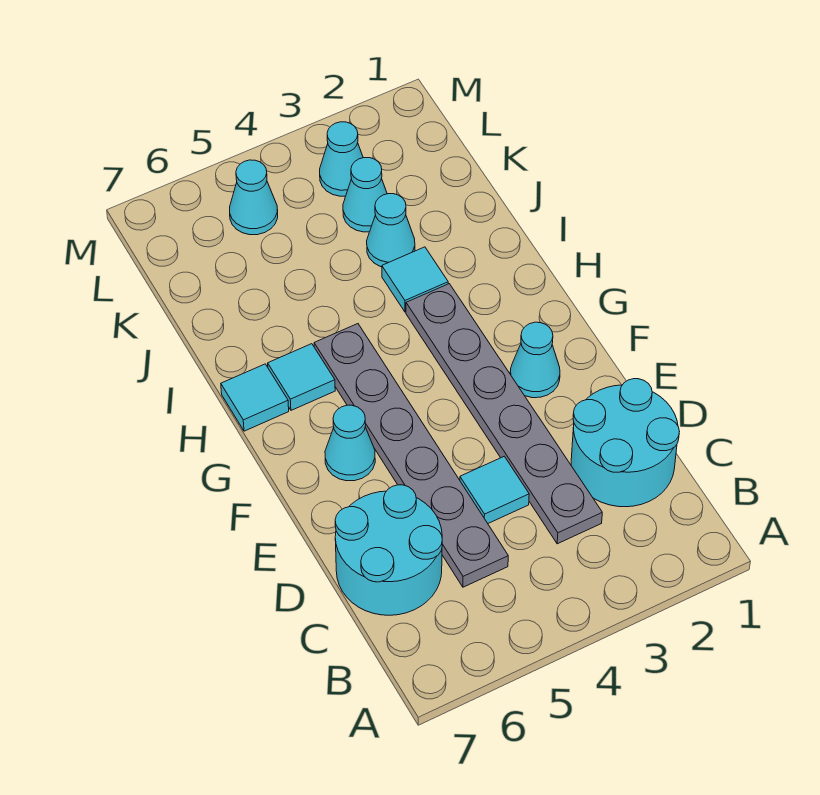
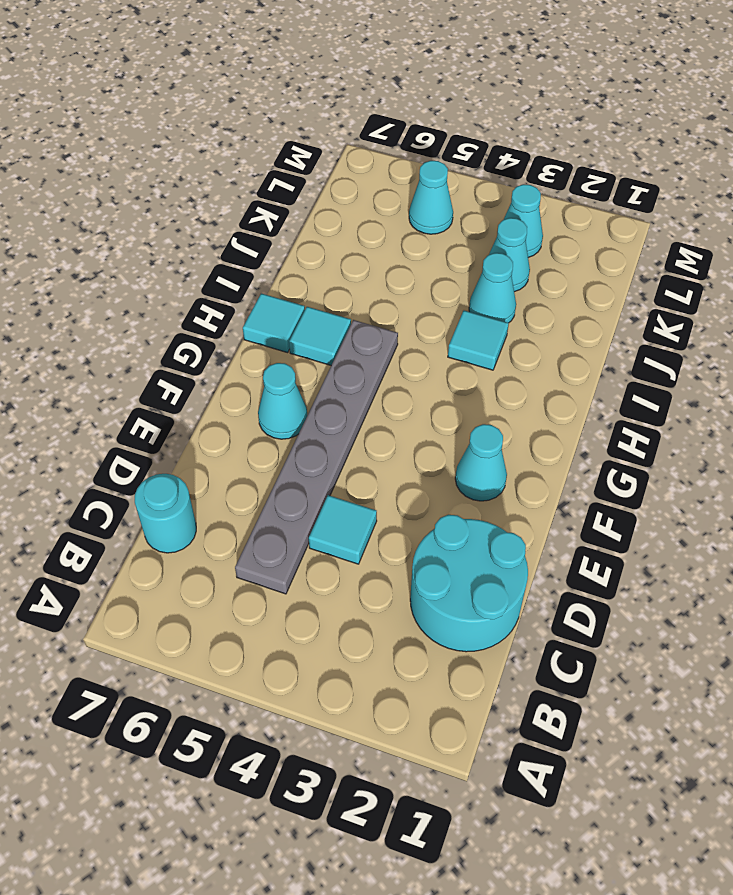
grey plate C3:H3 level 1 -> none
cyan round brick C6:D7 level 1 -> cyan round brick C7 level 1

